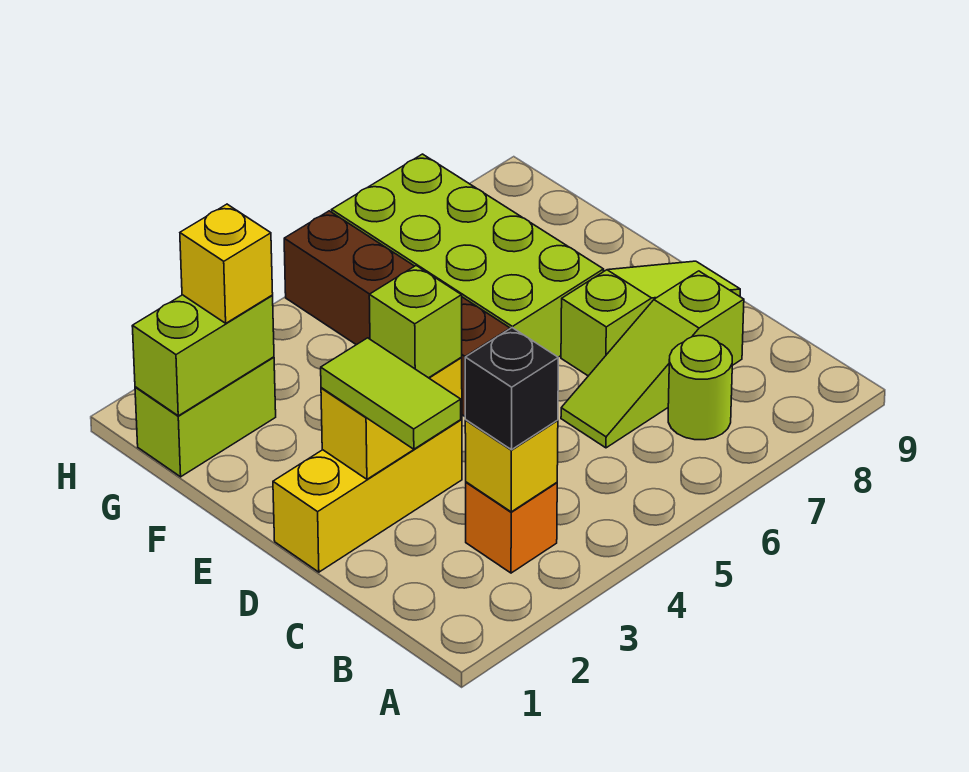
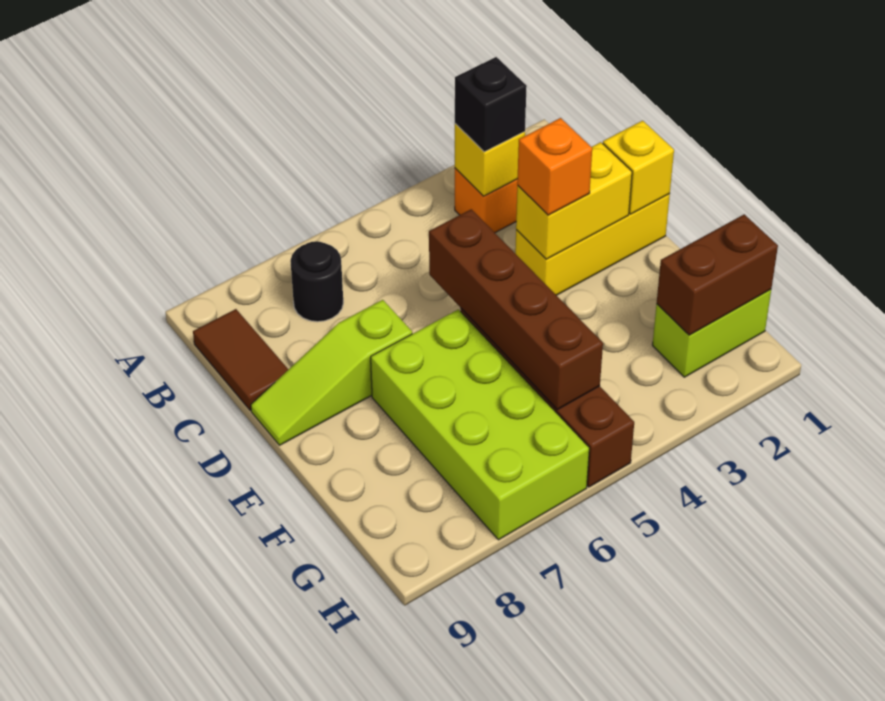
lime round brick B7 level 1 -> black round brick B7 level 1
none -> brown tile B9:C9 level 1
lime tile C2:D2 level 3 -> none
lime slope C6:C8 level 1 top 8 -> none
lime brick D3 level 3 -> orange brick D3 level 3
none -> brown brick D5:G5 level 2
lime brick G1:G2 level 2 -> brown brick G1:G2 level 2
yellow brick G2 level 3 -> yellow brick D1 level 2

